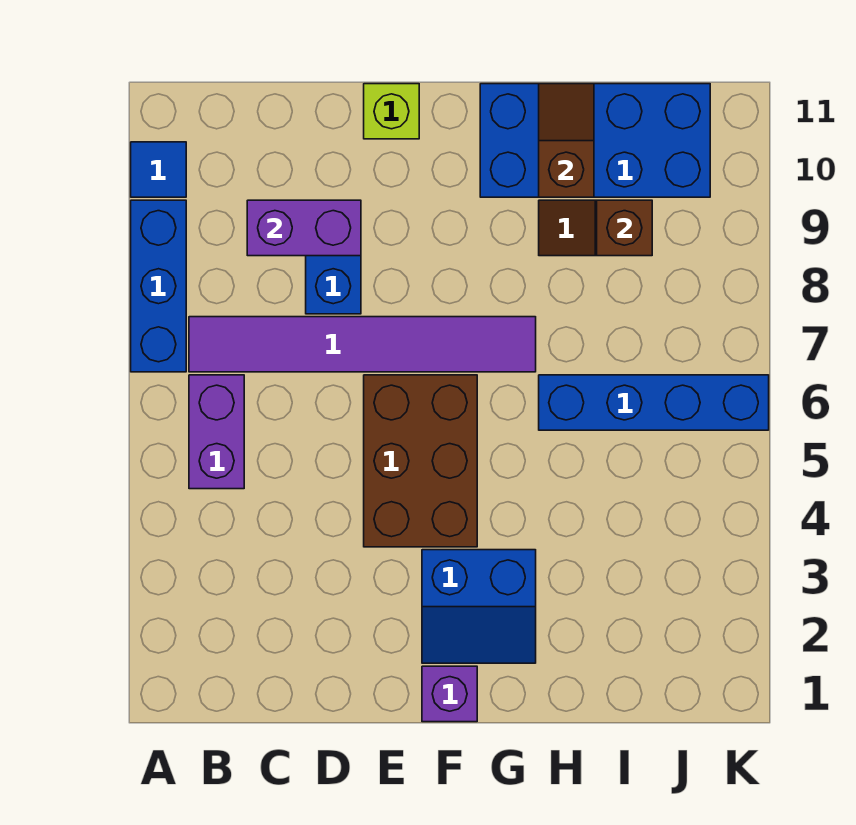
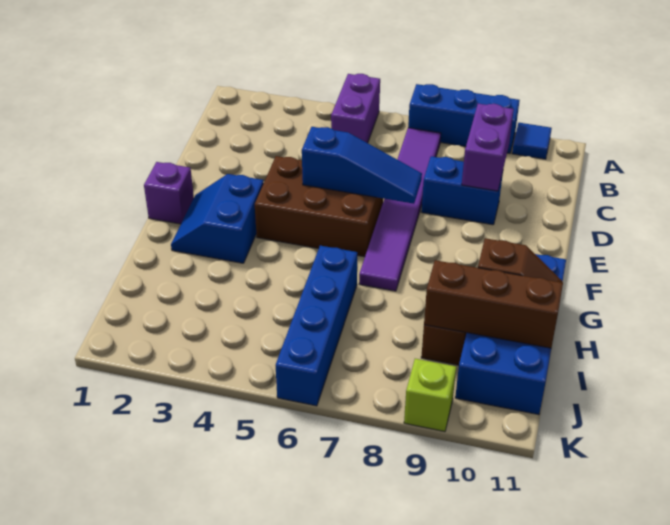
purple brick B5:B6 level 1 -> purple brick A5:B5 level 1
none -> blue slope E5:E7 level 2 top 5
lime brick E11 level 1 -> lime brick K9 level 1
brown brick I9 level 2 -> brown brick I9:I11 level 2

